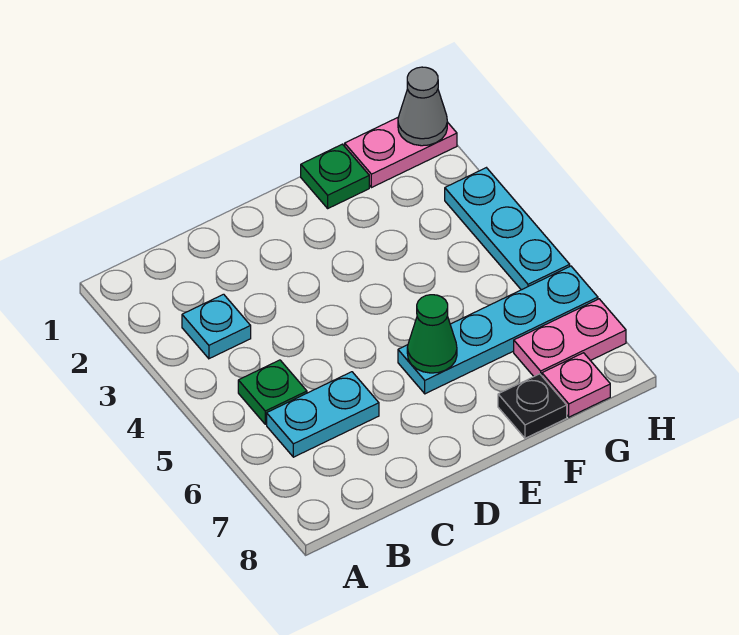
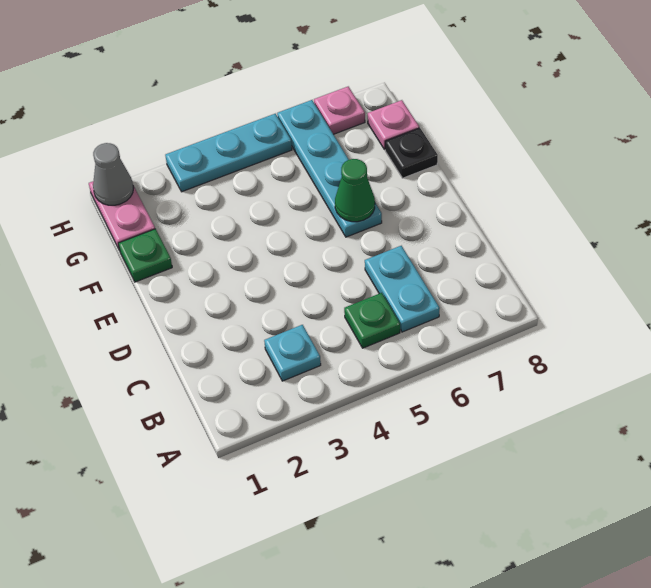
pink plate G7:H7 level 1 -> pink plate H7 level 1

